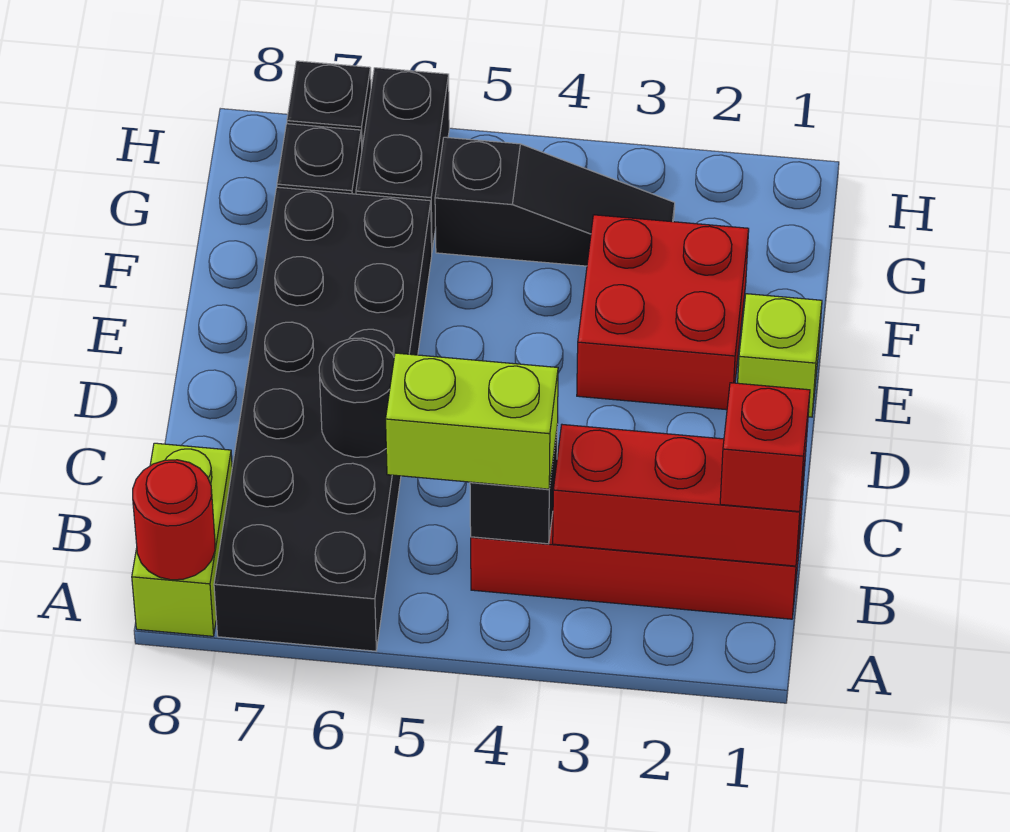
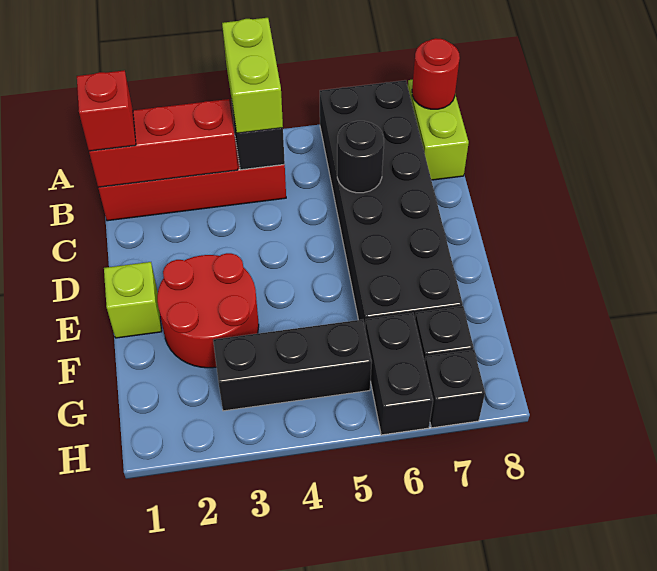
lime brick B4:B5 level 3 -> lime brick A4:B4 level 3
red brick E2:F3 level 1 -> red round brick E2:F3 level 1
black slope G3:G5 level 1 top 5 -> black brick G3:G5 level 1

